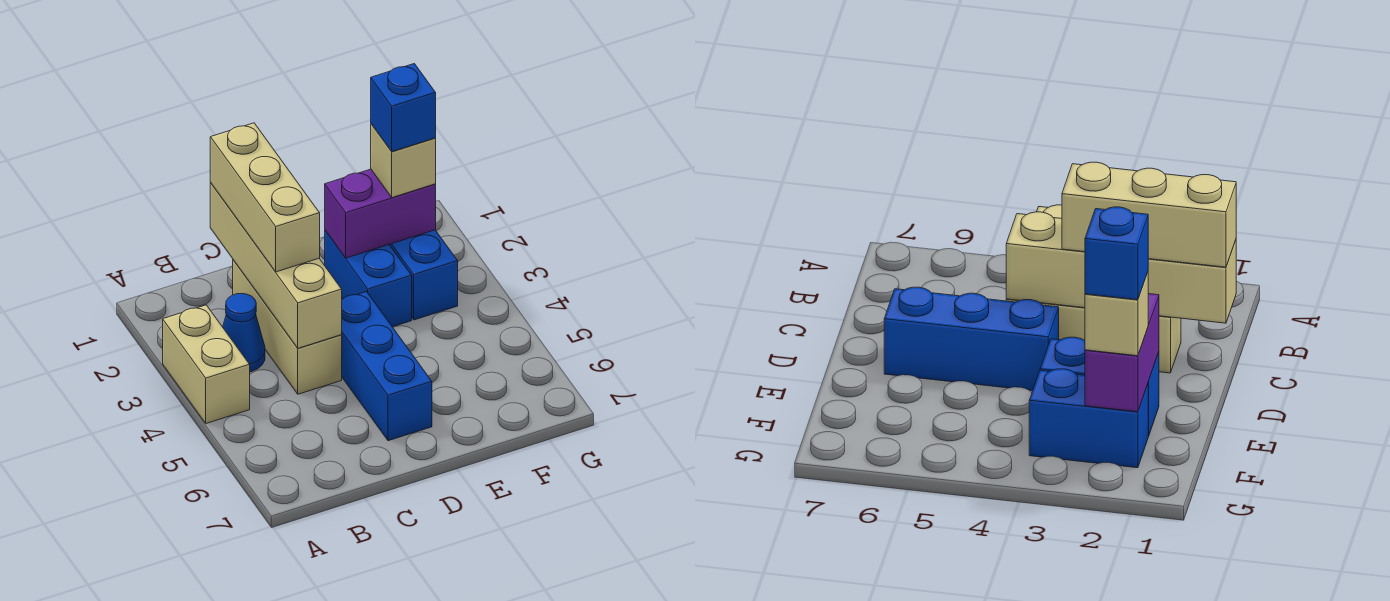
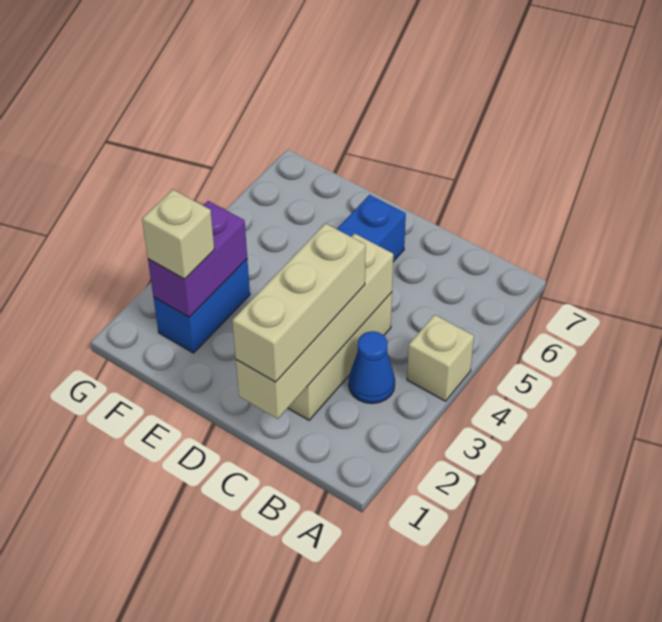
tan brick A3:A4 level 1 -> tan brick A4 level 1
blue brick E2:E3 level 1 -> none
purple brick E2:F2 level 2 -> purple brick F2:F3 level 2
blue brick F2 level 4 -> none

